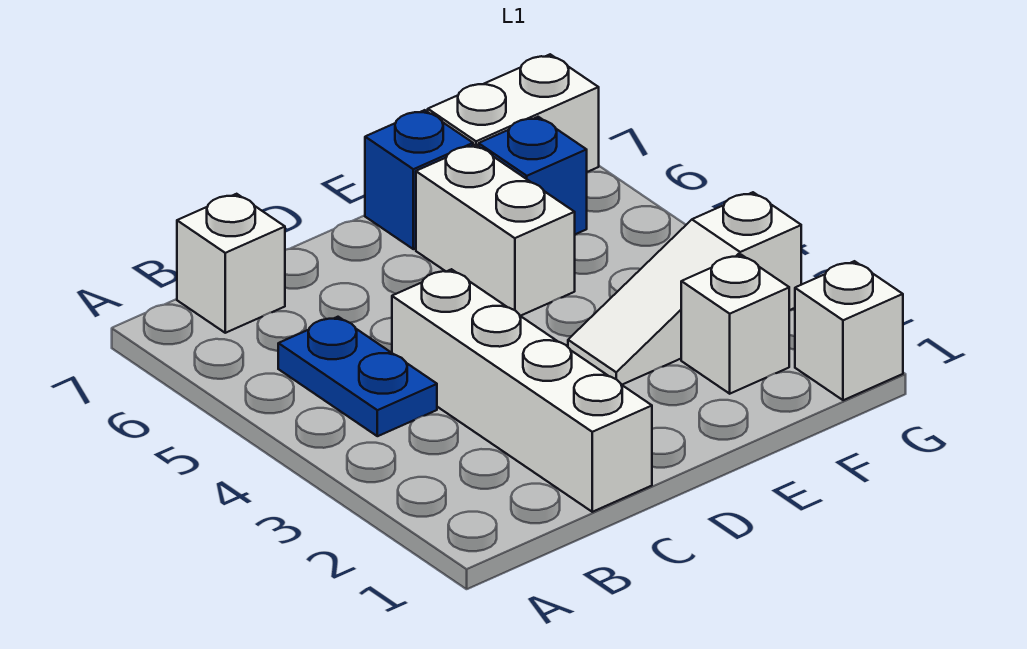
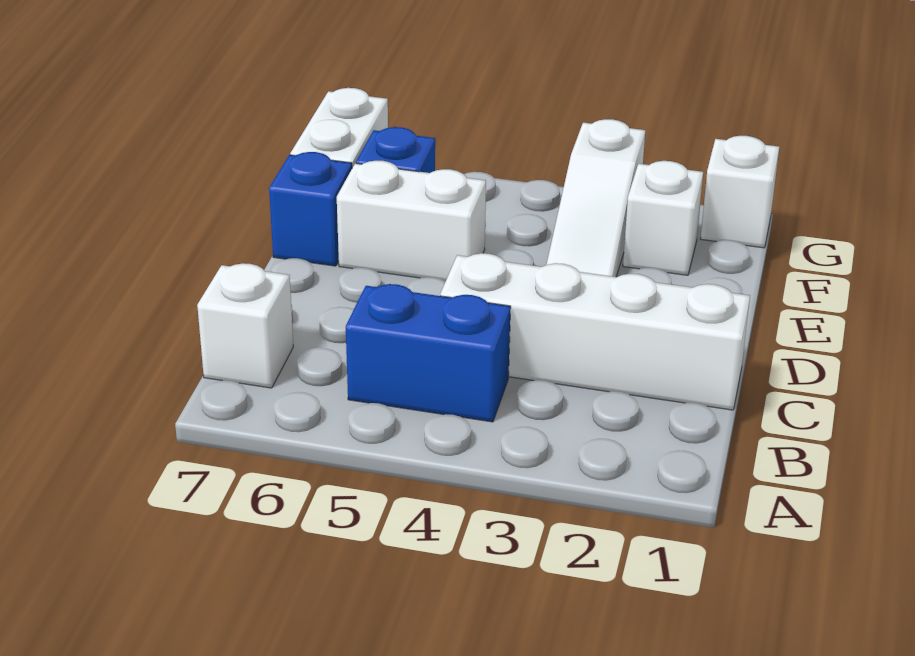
blue plate B4:B5 level 1 -> blue brick B4:B5 level 1

